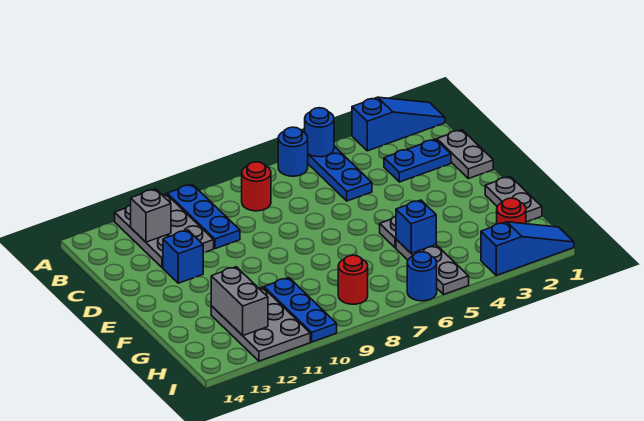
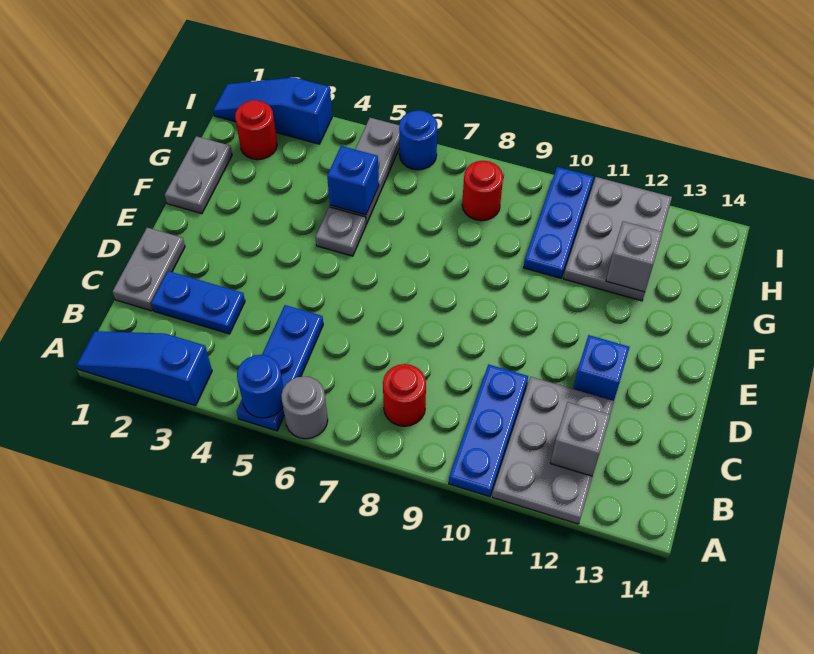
blue round brick A6 level 1 -> grey round brick A6 level 1
grey brick G12:H12 level 2 -> grey brick G12 level 2

